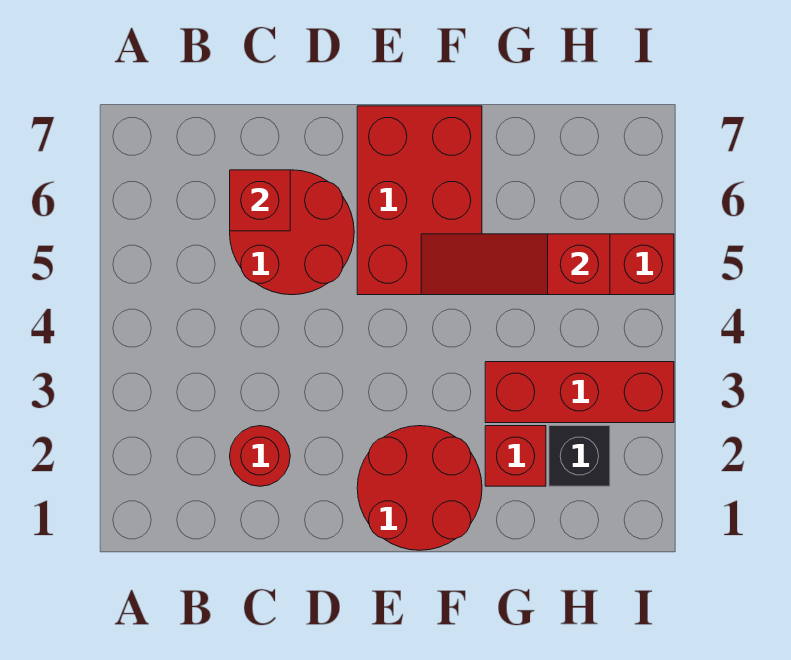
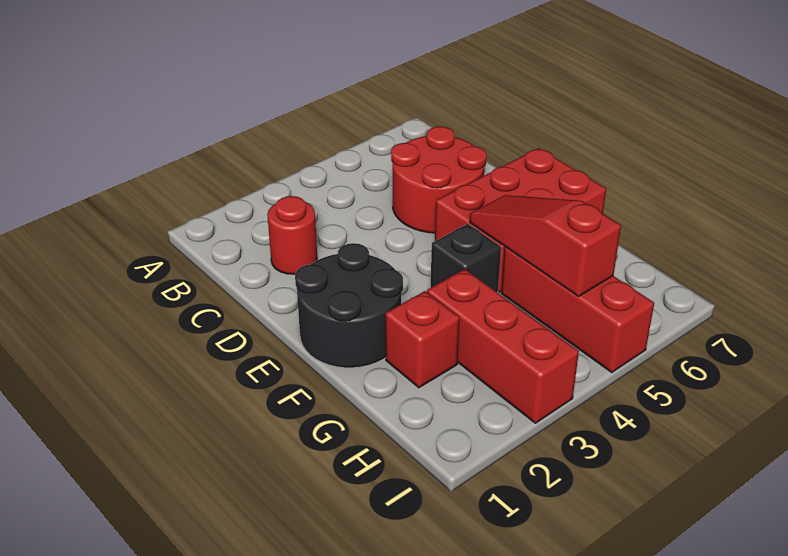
red brick C6 level 2 -> none
red round brick E1:F2 level 1 -> black round brick E1:F2 level 1
black brick H2 level 1 -> black brick F4 level 1

